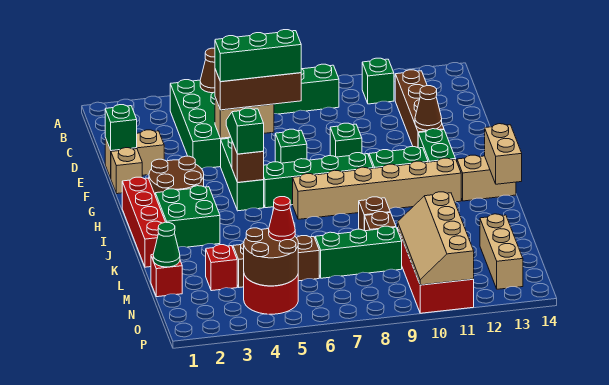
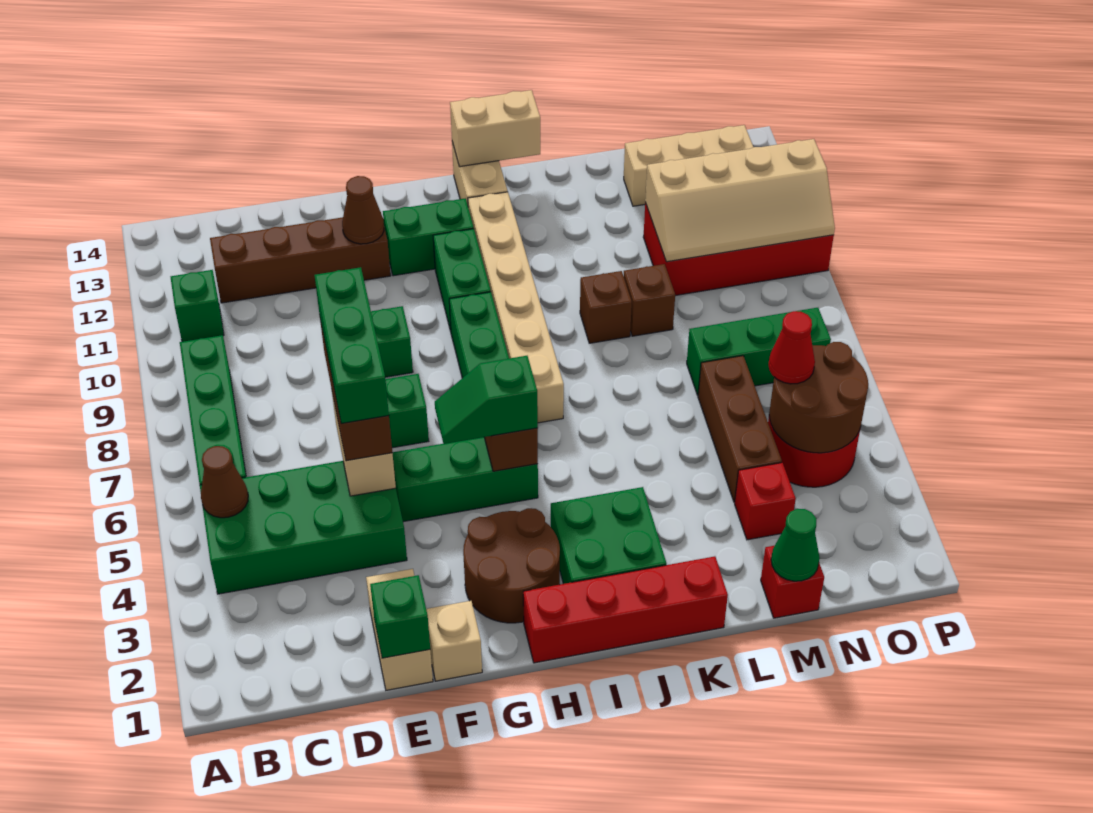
green brick M7:M9 level 1 -> green brick M7:O7 level 1

